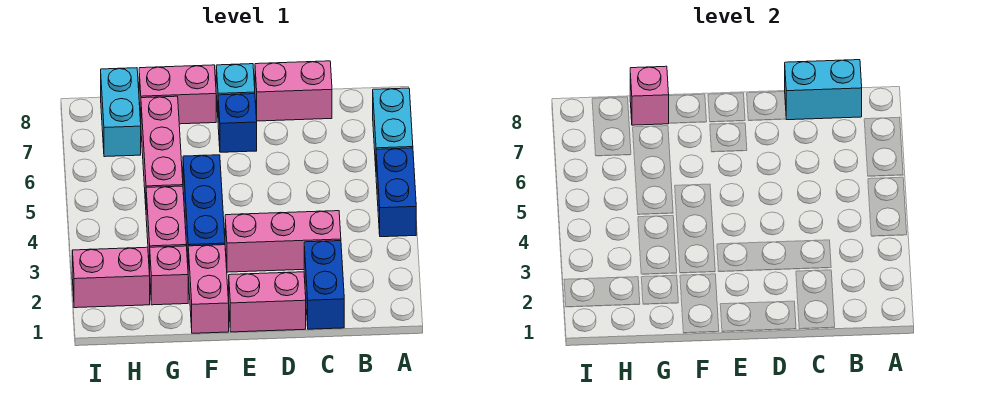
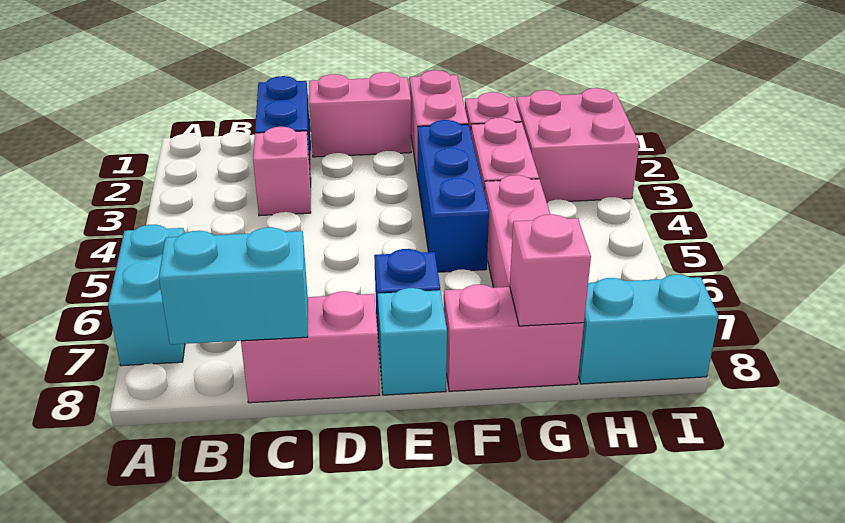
blue brick A4:A5 level 1 -> none
pink brick C3:E3 level 1 -> pink brick C3 level 1
pink brick H2:I2 level 1 -> pink brick H2:I3 level 1
cyan brick H7:H8 level 1 -> cyan brick H8:I8 level 1

